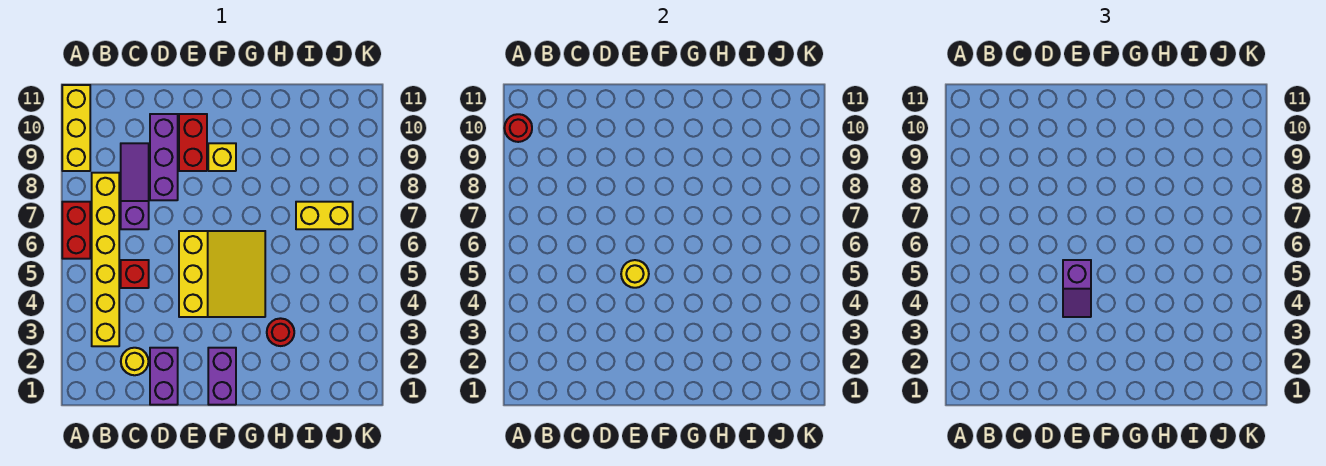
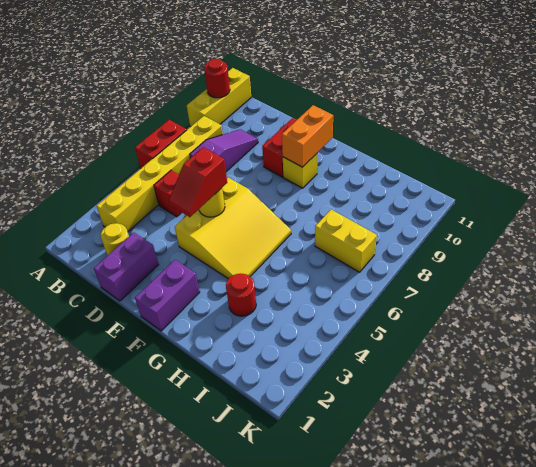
purple brick D8:D10 level 1 -> none
purple slope E4:E5 level 3 top 5 -> red slope E4:E5 level 3 top 5
none -> orange brick F9:F10 level 2

